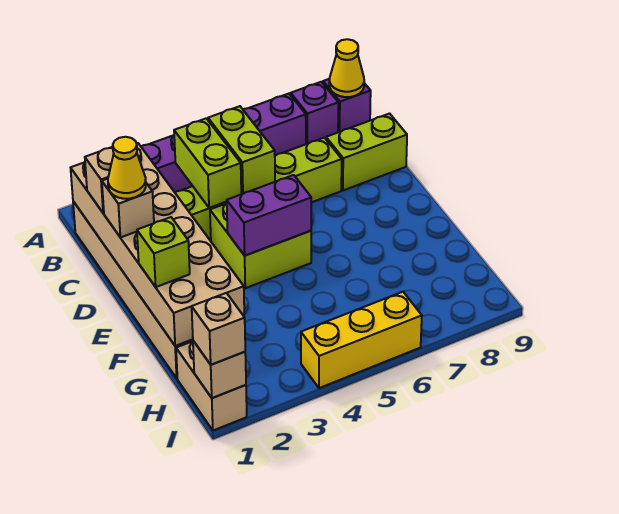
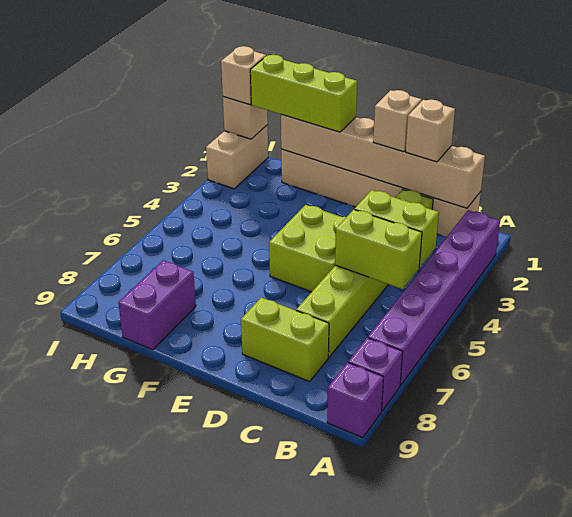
yellow cone A9 level 2 -> none
tan brick B1:G2 level 2 -> tan brick B1:G1 level 2
lime brick C8:C9 level 1 -> lime brick C8:D8 level 1
yellow cone D1 level 4 -> none
purple brick E4:E5 level 2 -> purple brick G8:G9 level 1
lime brick F1 level 3 -> lime brick F1:H1 level 3
tan brick H1:I1 level 1 -> tan brick I1:I2 level 1
yellow brick I4:I6 level 1 -> none

